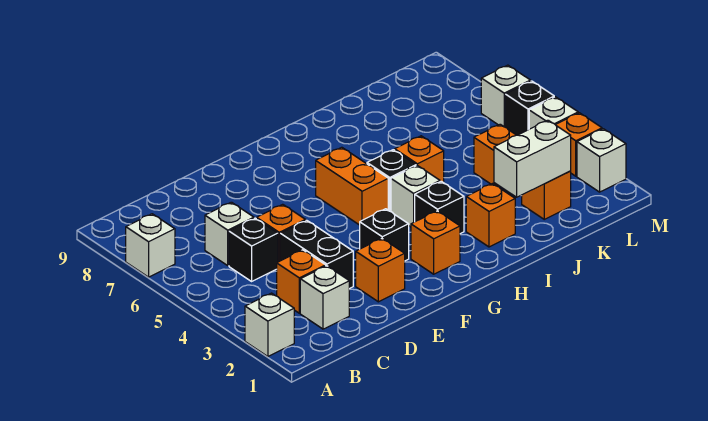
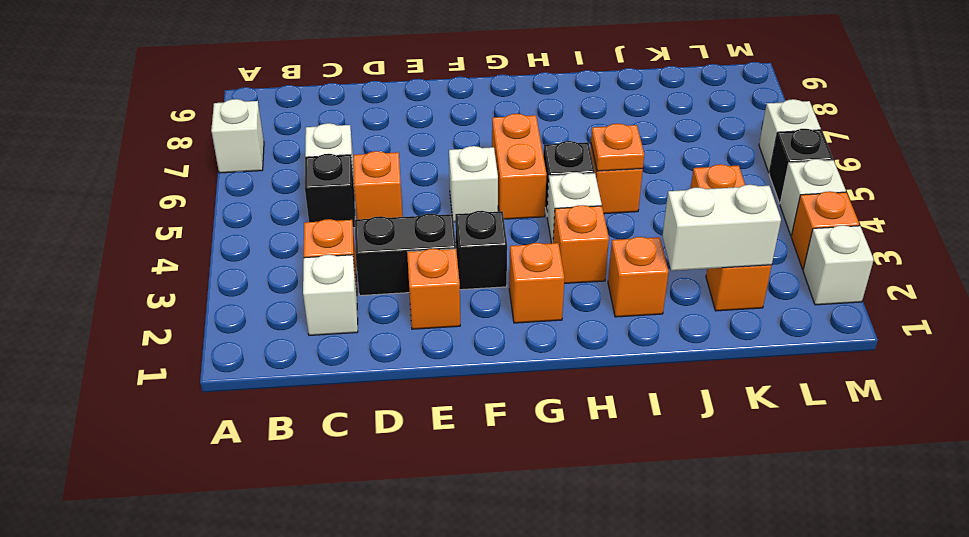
white brick A2 level 1 -> white brick F5 level 1
black brick D3:D4 level 1 -> black brick D3:E3 level 1
black brick H3 level 1 -> orange brick H3 level 1
none -> orange plate I5 level 2

